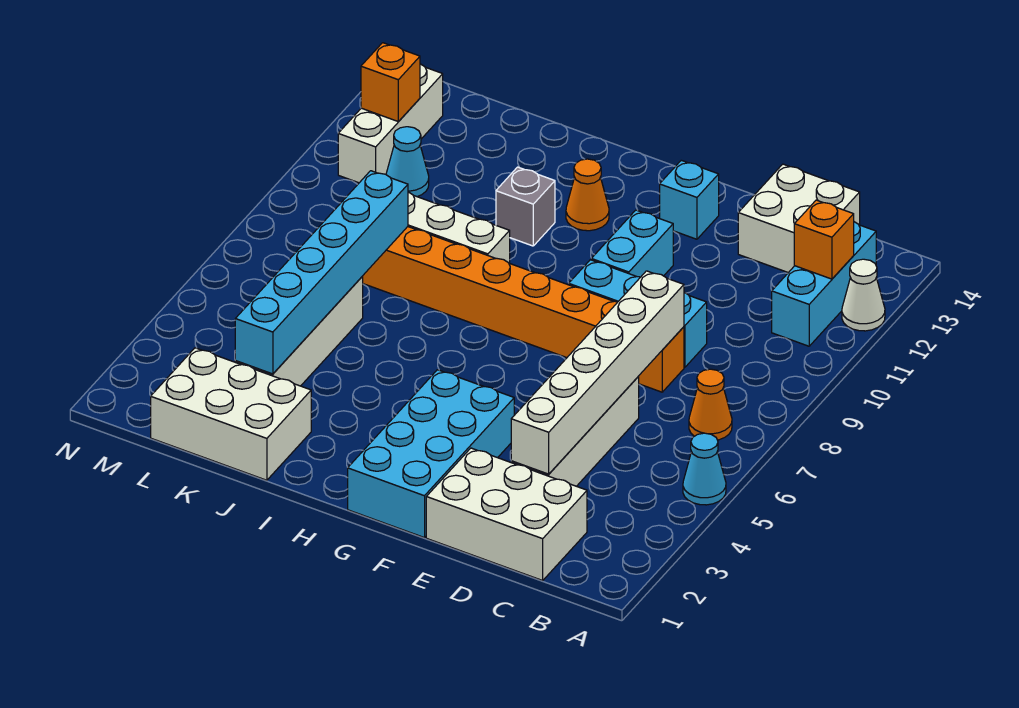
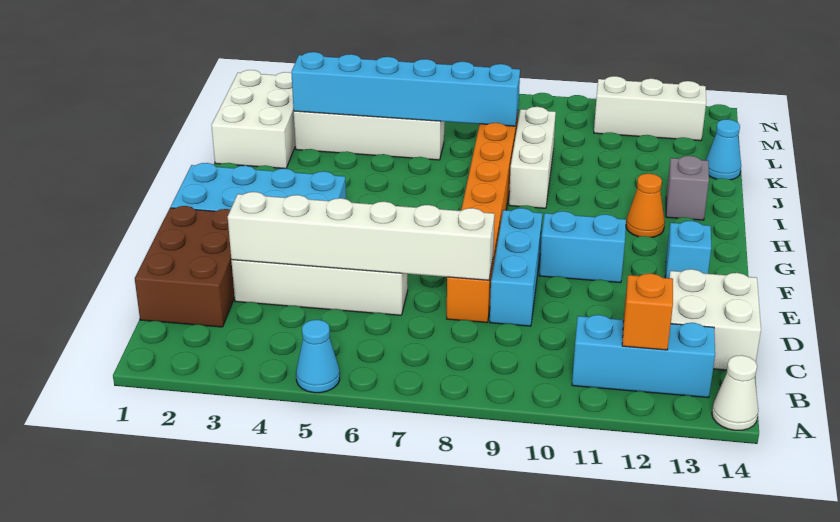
white cone A12 level 1 -> white cone A14 level 1
orange cone B7 level 1 -> none
white brick C1:E2 level 1 -> brown brick C1:E2 level 1
grey brick I11 level 1 -> grey brick I13 level 1
cyan cone L11 level 1 -> cyan cone K14 level 1
orange brick M12 level 2 -> none

